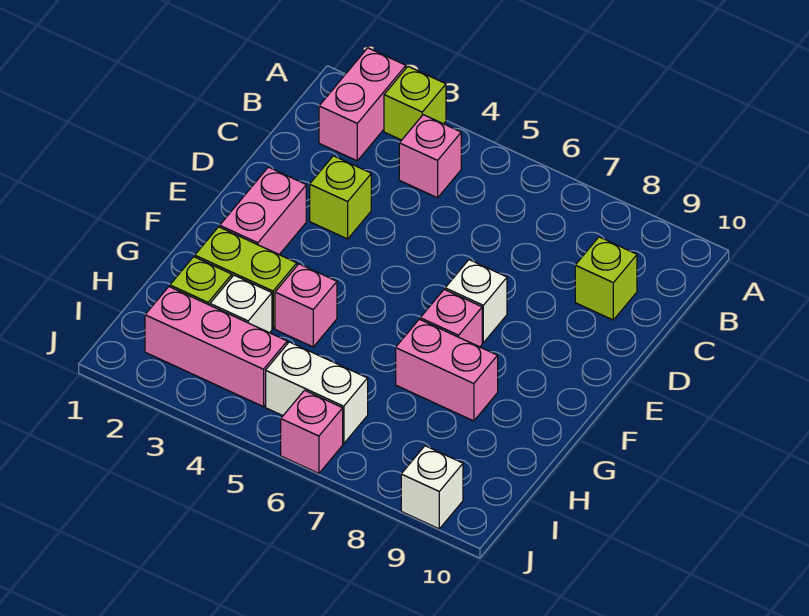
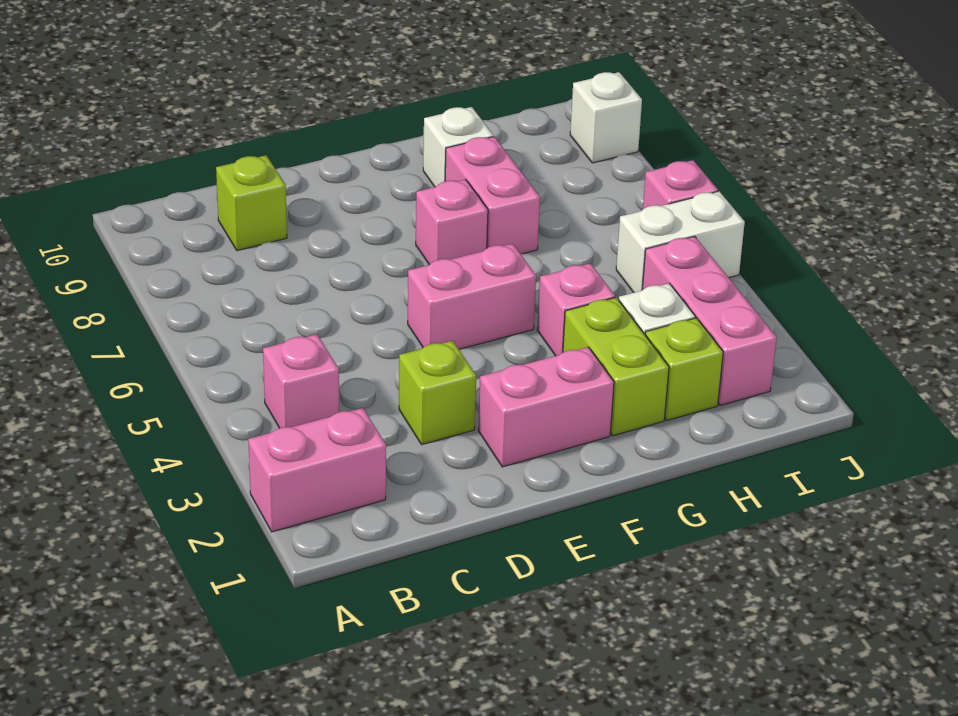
lime brick A3 level 1 -> none
none -> pink brick E5:F5 level 1
white brick E7 level 1 -> white brick G9 level 1
white brick I5:I6 level 1 -> white brick I5:J5 level 1

